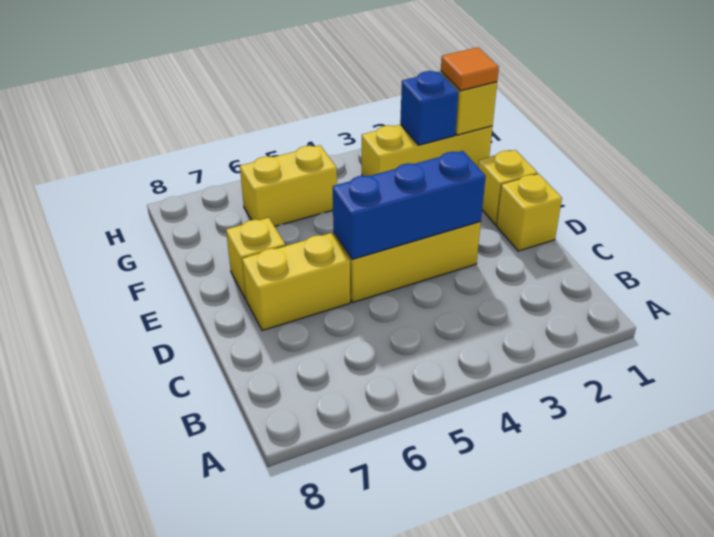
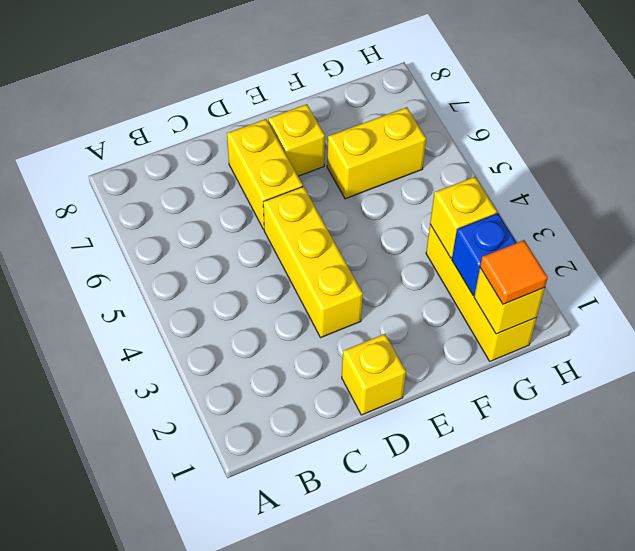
blue brick D3:D5 level 2 -> none
yellow brick E1 level 1 -> yellow brick G3 level 2
yellow brick G5:G6 level 1 -> yellow brick F6:G6 level 1

